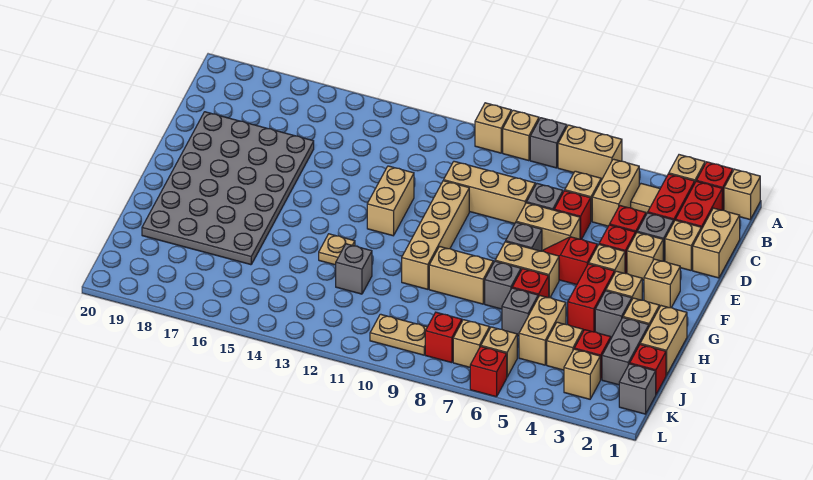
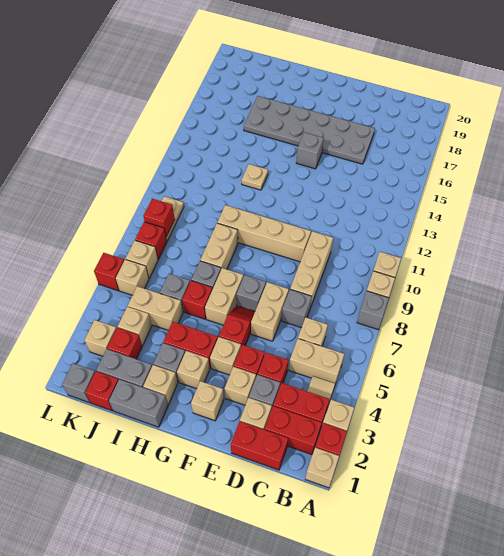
tan brick A6:A7 level 1 -> none
tan brick C1:D1 level 1 -> red brick C1:D1 level 1
red brick D6 level 1 -> red brick K9 level 2
grey plate D16:I19 level 1 -> grey plate D16:I17 level 1
tan brick E12:F12 level 1 -> none
tan brick H1:I1 level 1 -> grey brick H1:I1 level 1
grey brick I12 level 1 -> grey brick F15 level 1

